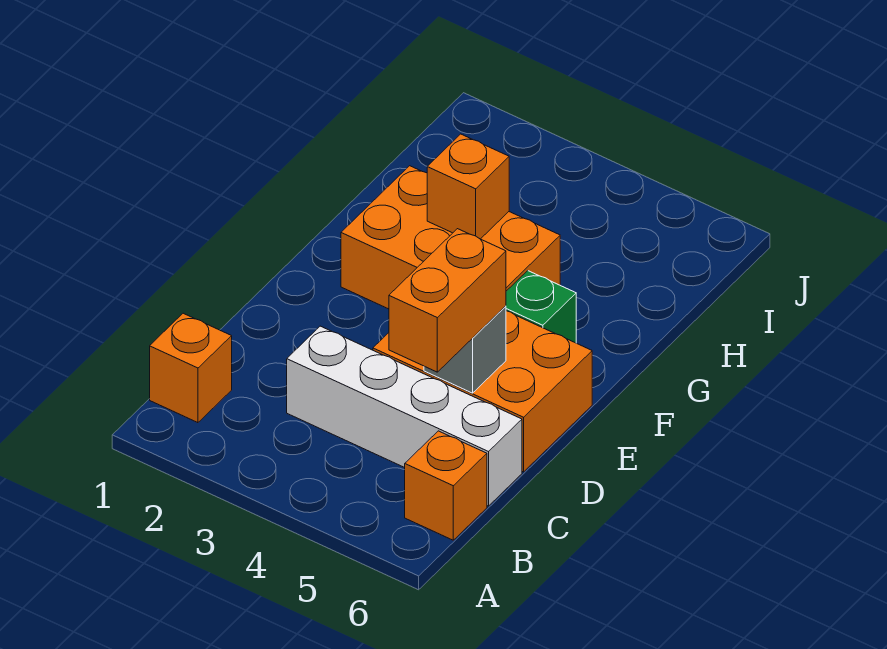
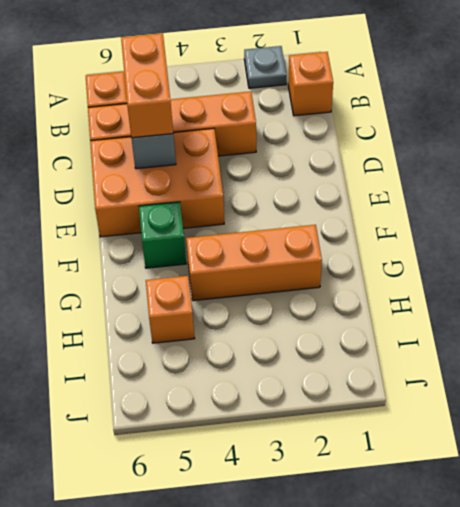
none -> grey plate A2 level 1
white brick C3:C6 level 1 -> orange brick C3:C6 level 1
orange brick F2:G4 level 1 -> orange brick G2:G4 level 1
orange brick G3 level 2 -> orange brick H5 level 1

